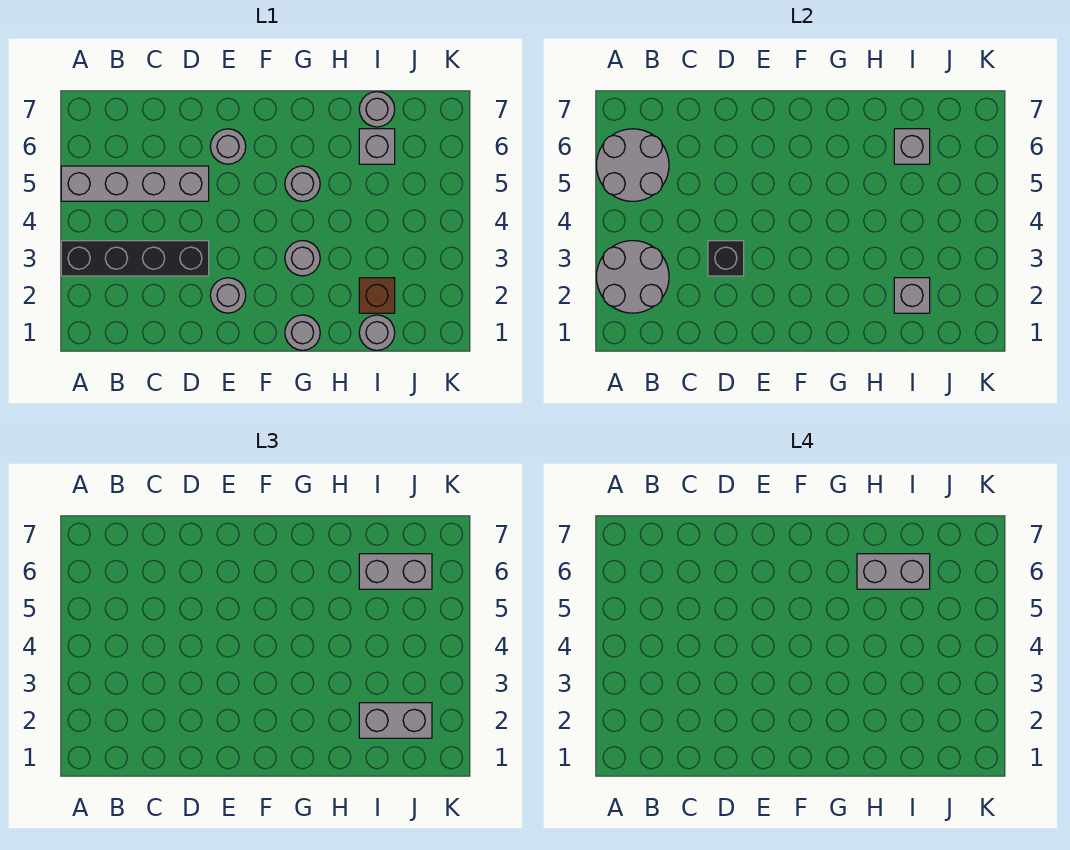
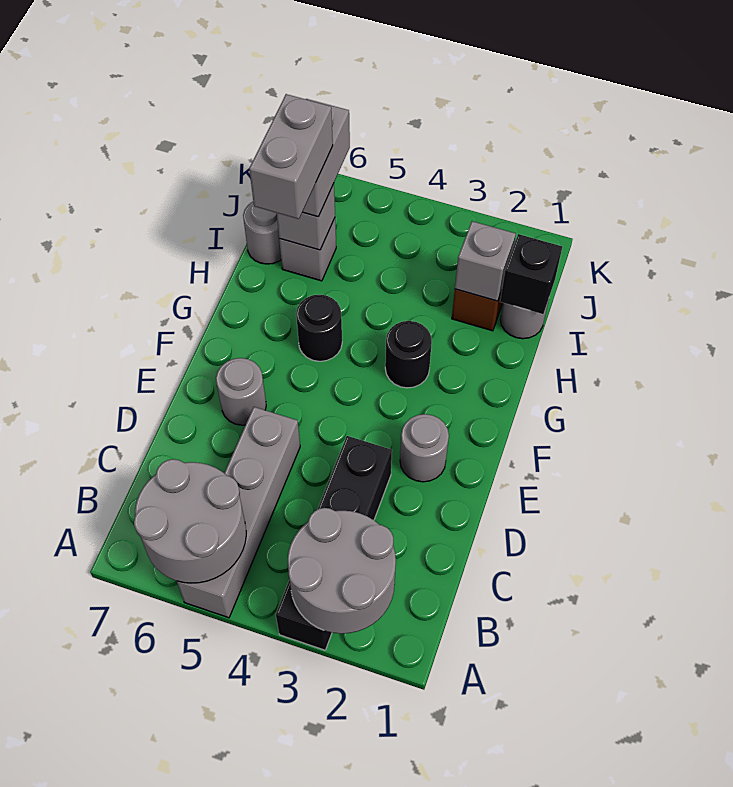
black brick D3 level 2 -> black brick I1 level 2
grey round brick G1 level 1 -> none
grey round brick G3 level 1 -> black round brick G3 level 1
grey round brick G5 level 1 -> black round brick G5 level 1
grey brick I2:J2 level 3 -> none

